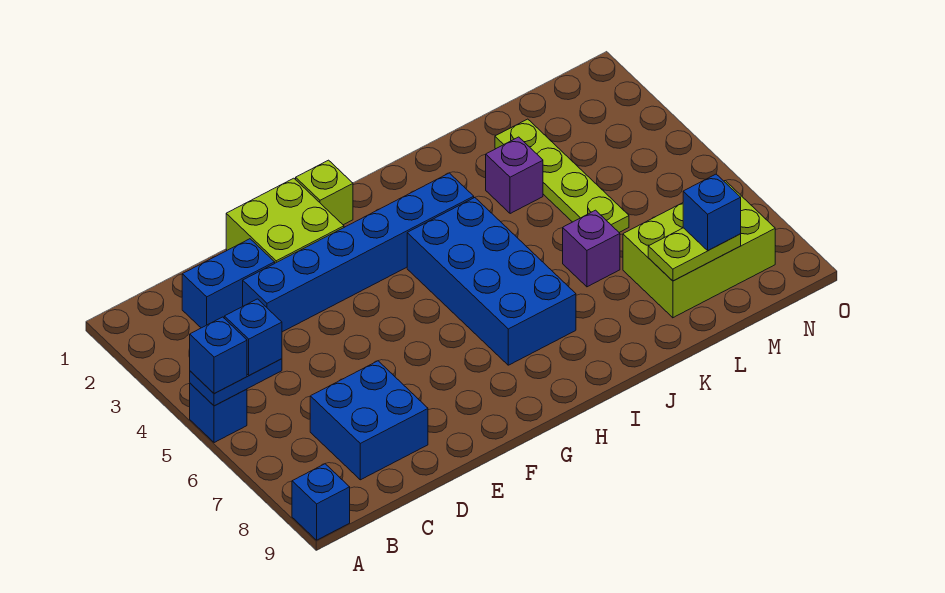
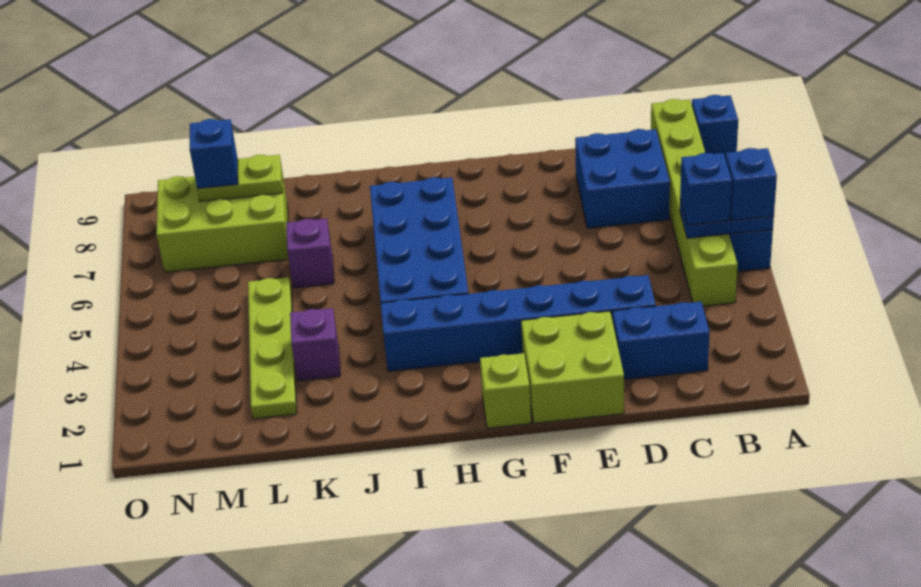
none -> lime brick B4:B9 level 1

